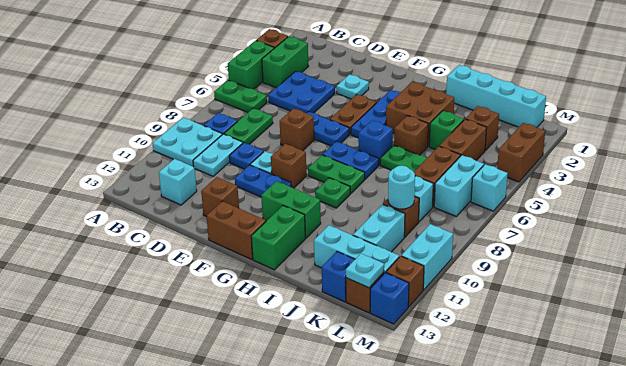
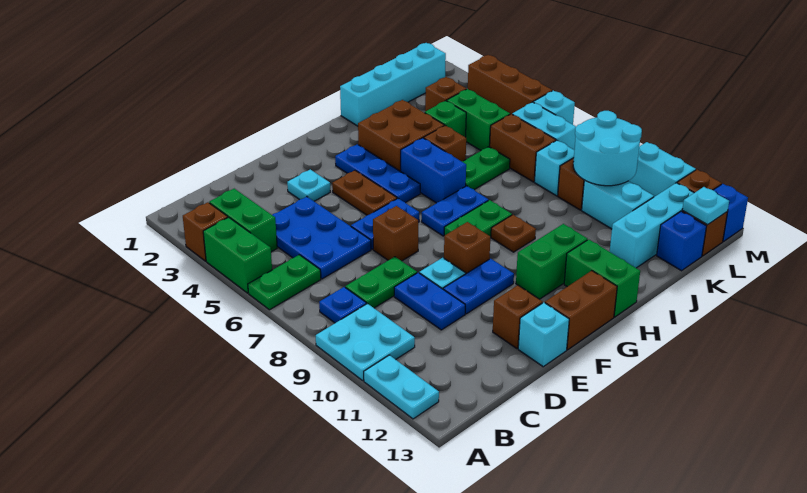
blue plate C4:D5 level 1 -> blue plate C4:D6 level 1
green plate C7:C8 level 1 -> green plate C8:D8 level 1
cyan plate C9:C10 level 1 -> cyan plate A11:A12 level 1
cyan brick C12 level 1 -> cyan brick E13 level 1
blue plate D9 level 1 -> blue plate D9:D10 level 1
blue brick H6 level 1 -> blue brick H5:H6 level 1
green plate H9 level 1 -> brown plate H9 level 1
brown brick K4:K5 level 1 -> green brick K4:K5 level 1
cyan round brick K9 level 2 -> cyan round brick K9:L10 level 2
brown brick M3:M4 level 1 -> brown brick M3:M5 level 1

